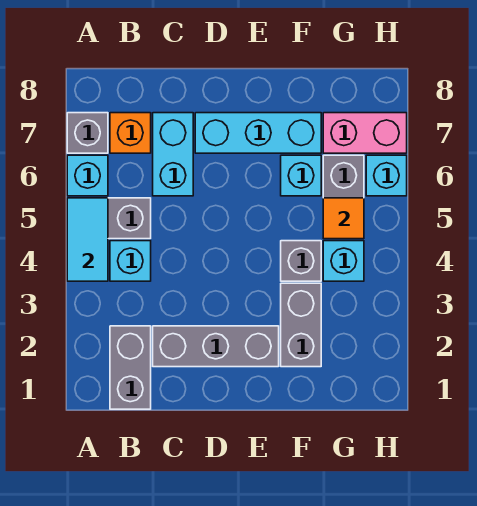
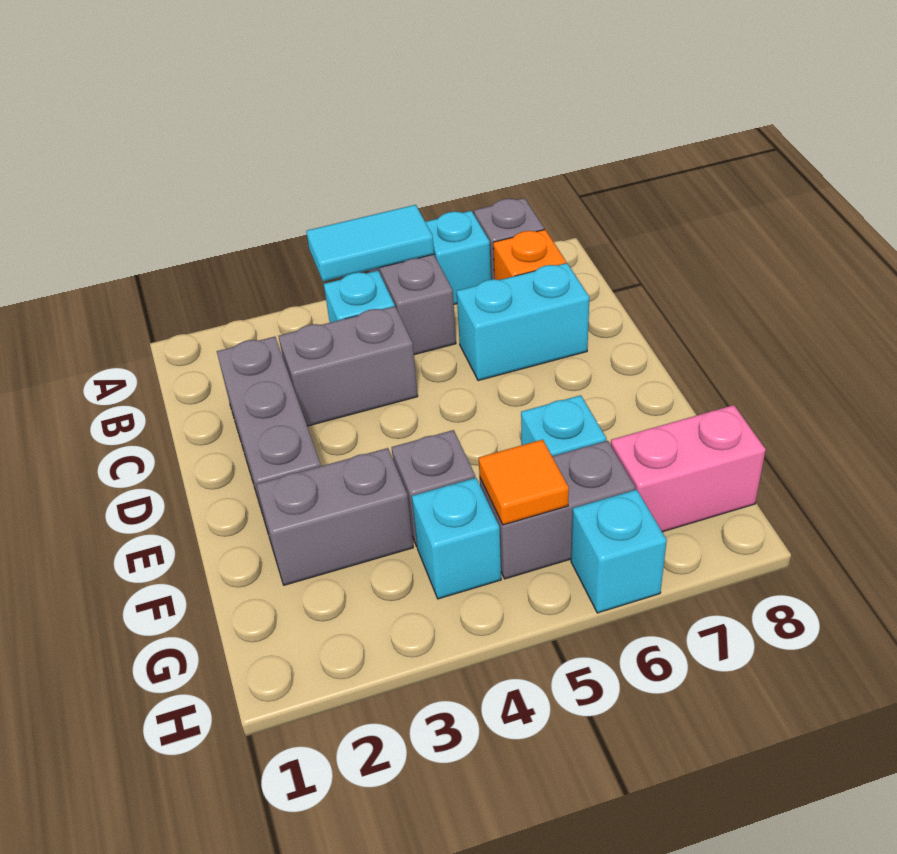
grey brick B1:B2 level 1 -> grey brick C3:C4 level 1
cyan brick D7:F7 level 1 -> none
pink brick G7:H7 level 1 -> pink brick G7:G8 level 1

